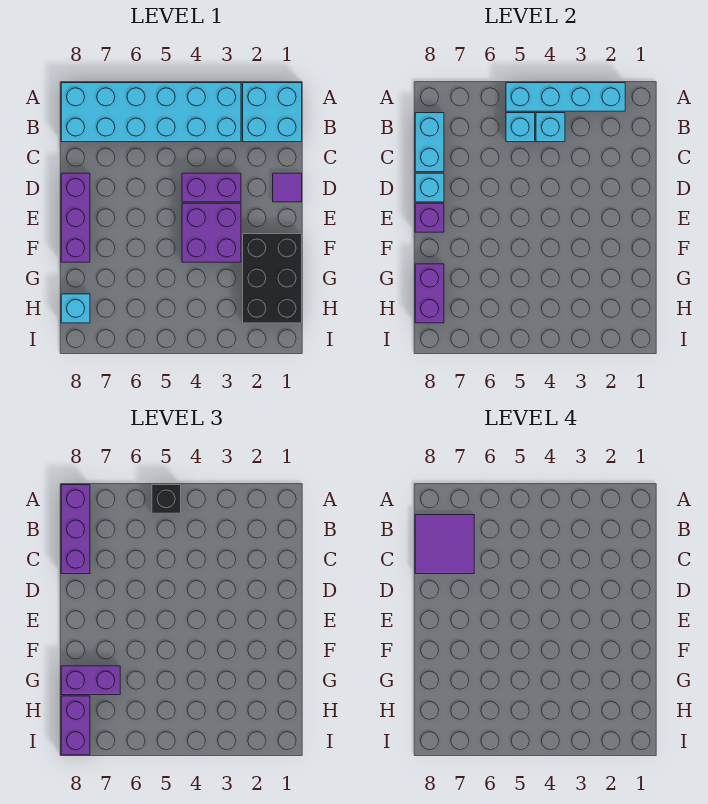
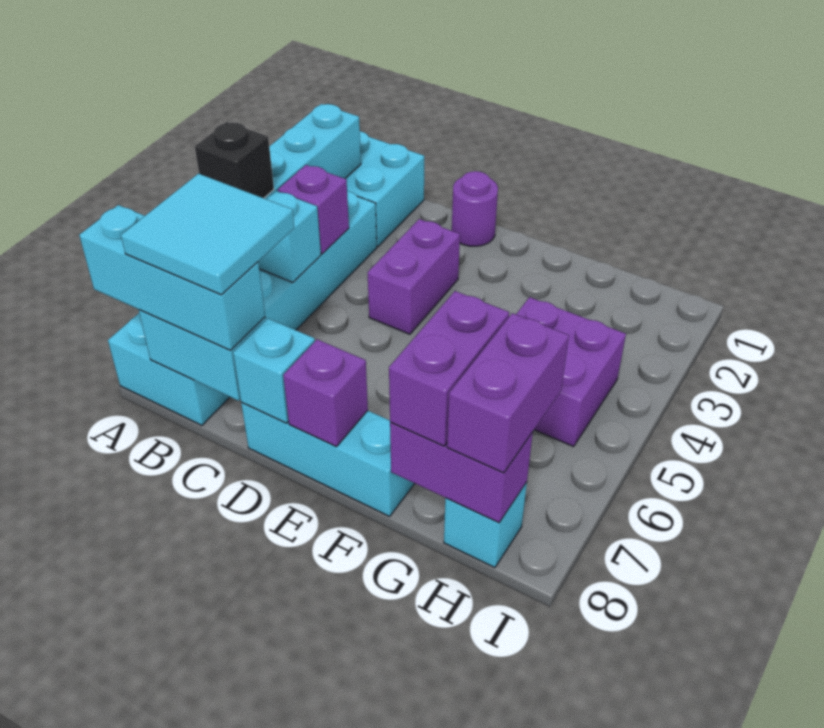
purple brick A8:C8 level 3 -> cyan brick A8:C8 level 3
cyan brick B4 level 2 -> purple brick B4 level 2
purple tile B7:C8 level 4 -> cyan tile B7:C8 level 4
purple tile D1 level 1 -> purple round brick D1 level 1
purple brick D8:F8 level 1 -> cyan brick D8:F8 level 1
purple brick E3:F4 level 1 -> purple brick G4:H5 level 1
black brick F1:H2 level 1 -> none
purple brick H8:I8 level 3 -> purple brick H7:H8 level 3

